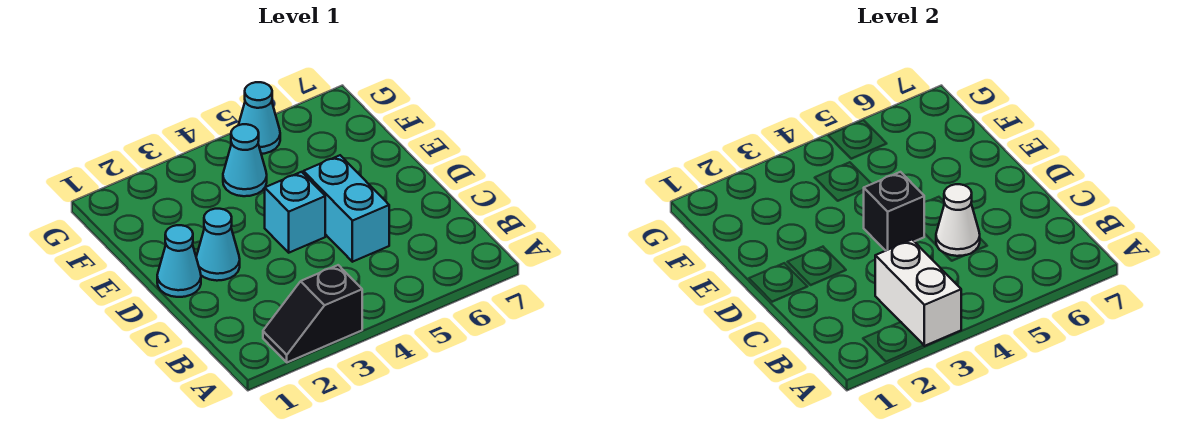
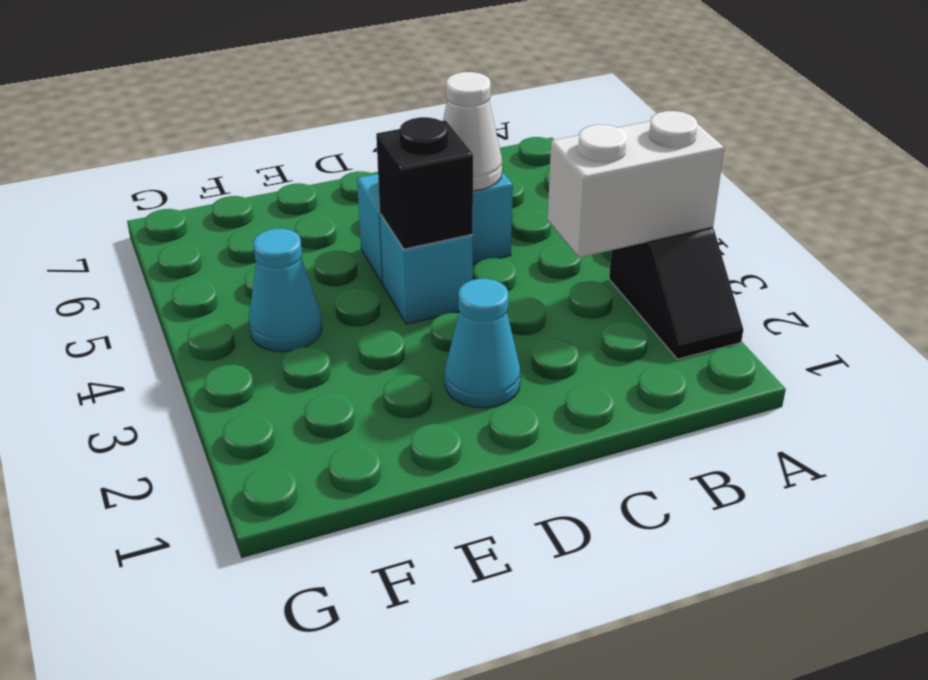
cyan cone D1 level 1 -> none
cyan cone G5 level 1 -> none

